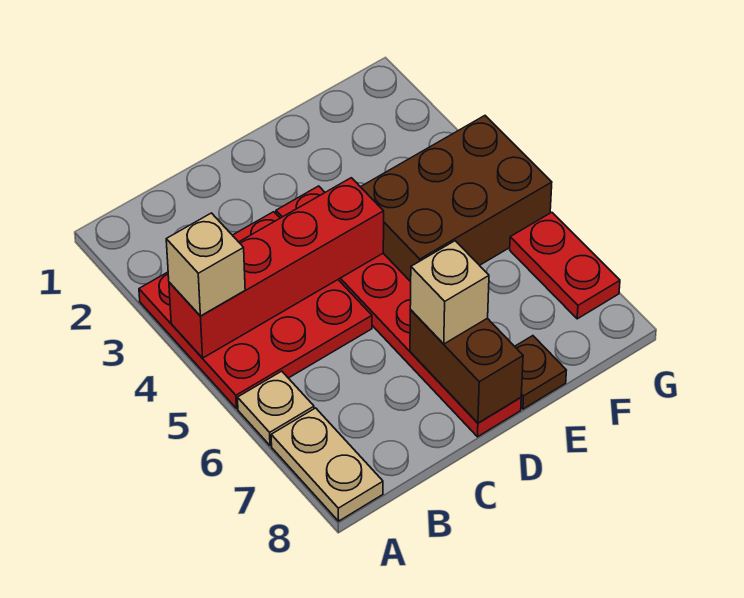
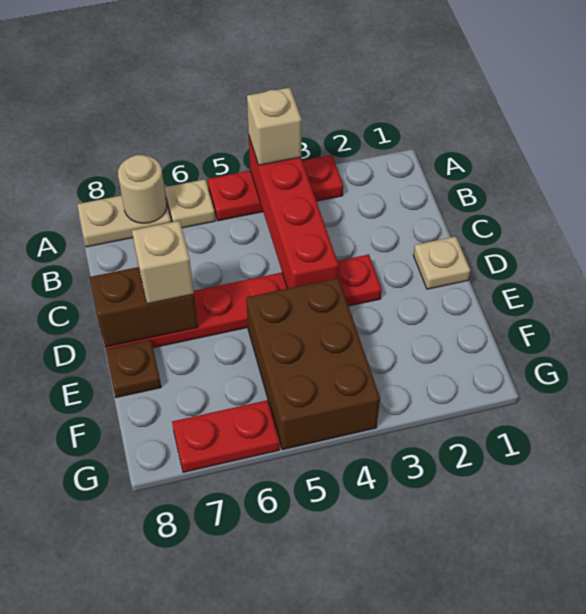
red plate A3:C5 level 1 -> red plate A3:A5 level 1
none -> tan round brick A7 level 2
none -> tan plate D1 level 1

